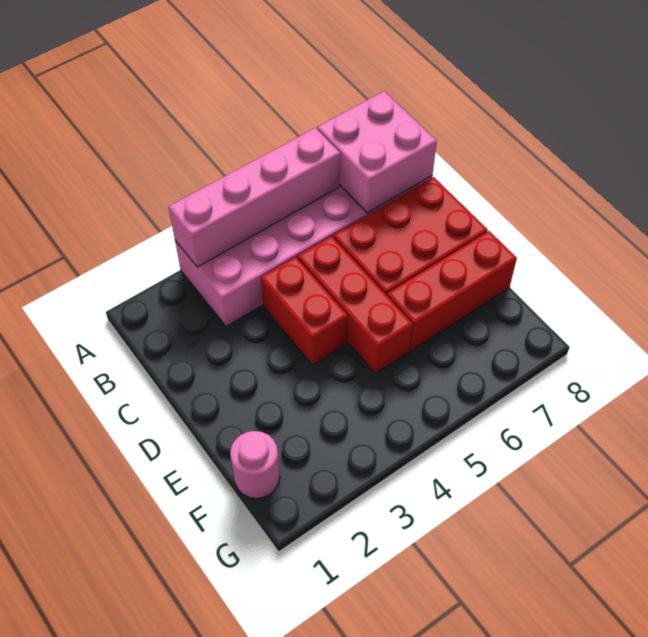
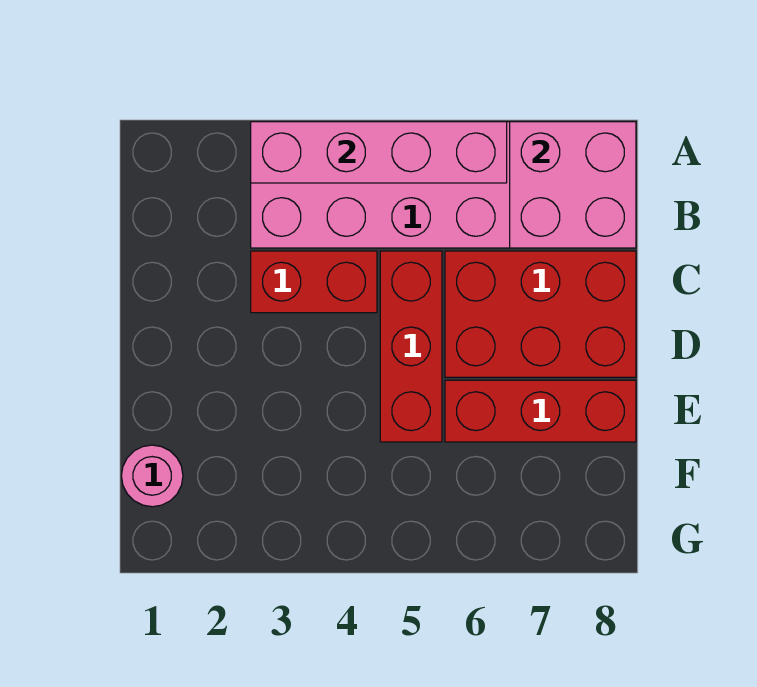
red brick C4:D4 level 1 -> red brick C3:C4 level 1

